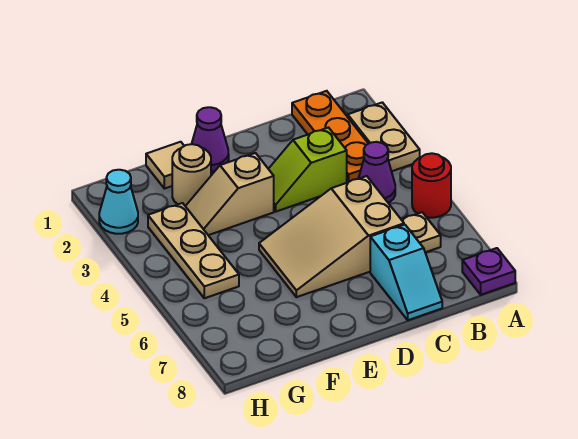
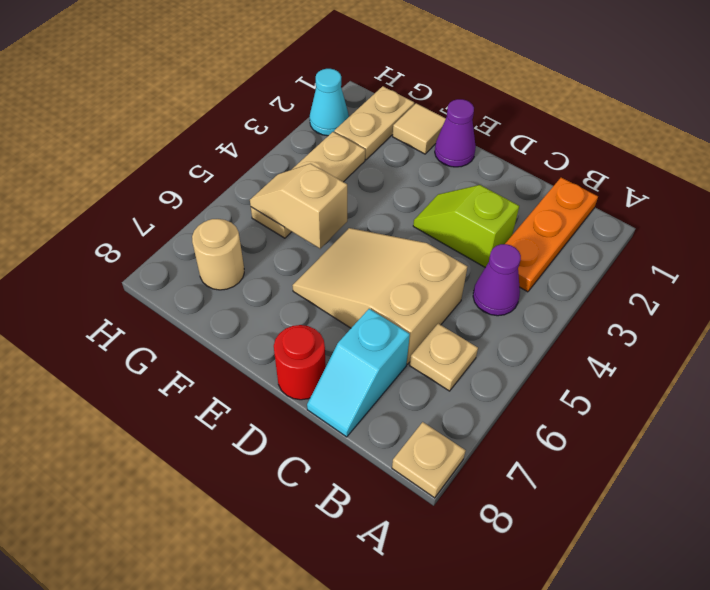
tan plate A2:A3 level 1 -> tan plate G1:G2 level 1
red round brick A5 level 1 -> red round brick D8 level 1
purple plate A8 level 1 -> tan plate A8 level 1
tan slope E3:F3 level 1 top E -> tan slope F5:G5 level 2 top F
tan round brick F2 level 1 -> tan round brick G7 level 1

